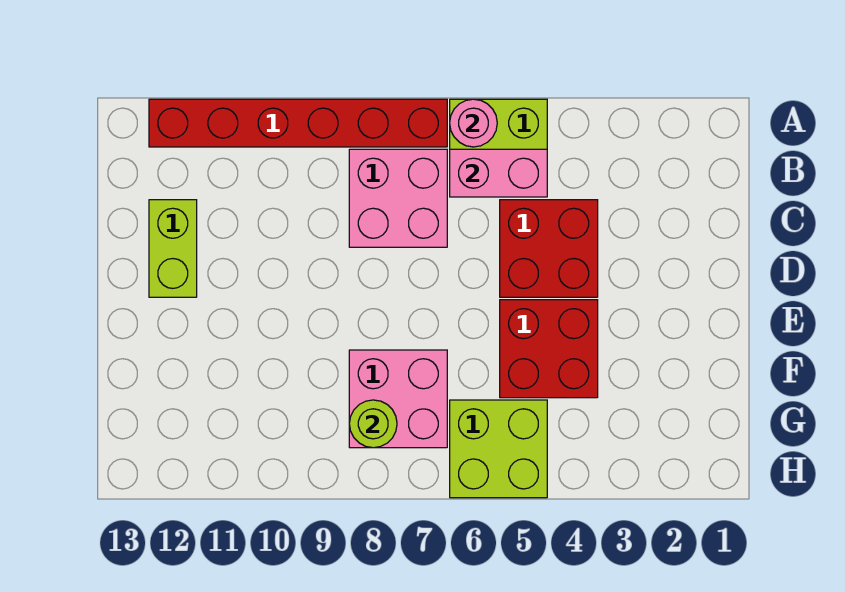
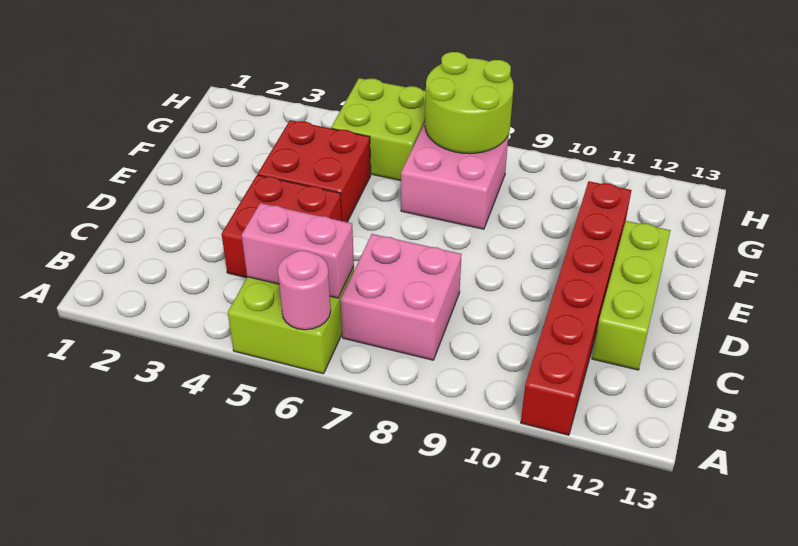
red brick A7:A12 level 1 -> red brick A11:F11 level 1
lime brick C12:D12 level 1 -> lime brick C12:E12 level 1
lime round brick G8 level 2 -> lime round brick G7:H8 level 2

